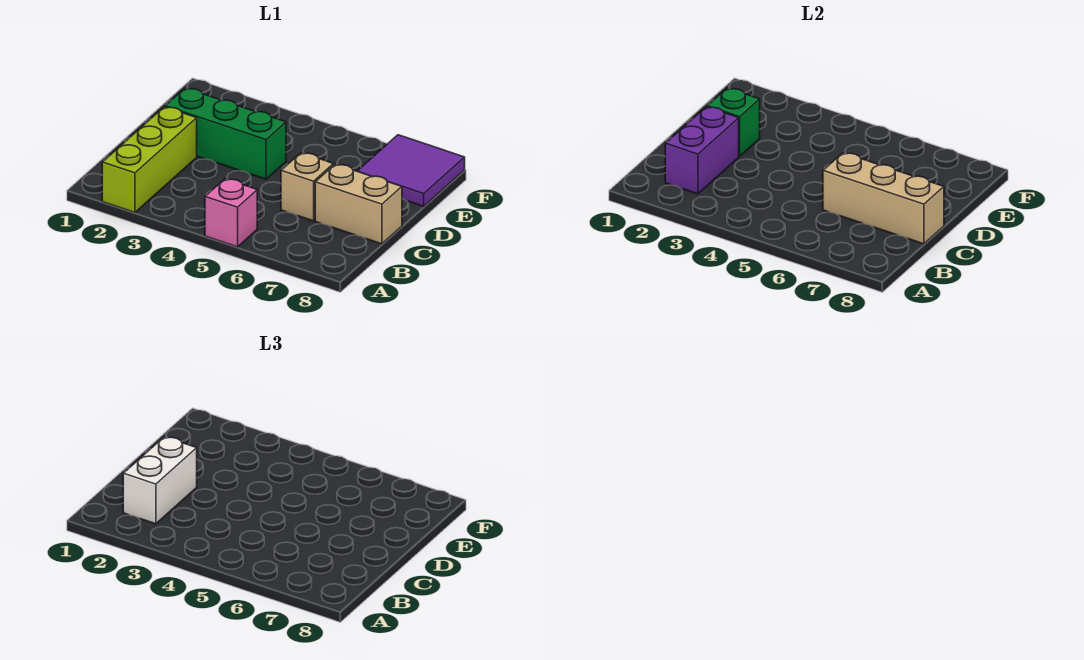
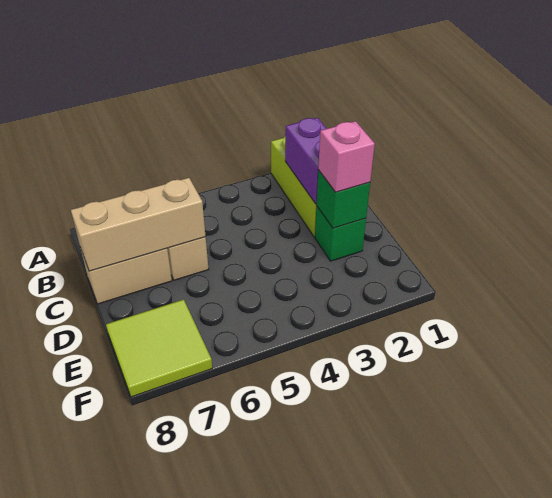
pink brick A5 level 1 -> pink brick D2 level 3
white brick B2:C2 level 3 -> none
green brick D2:D4 level 1 -> green brick D2 level 1
purple tile E7:F8 level 1 -> lime tile E7:F8 level 1

